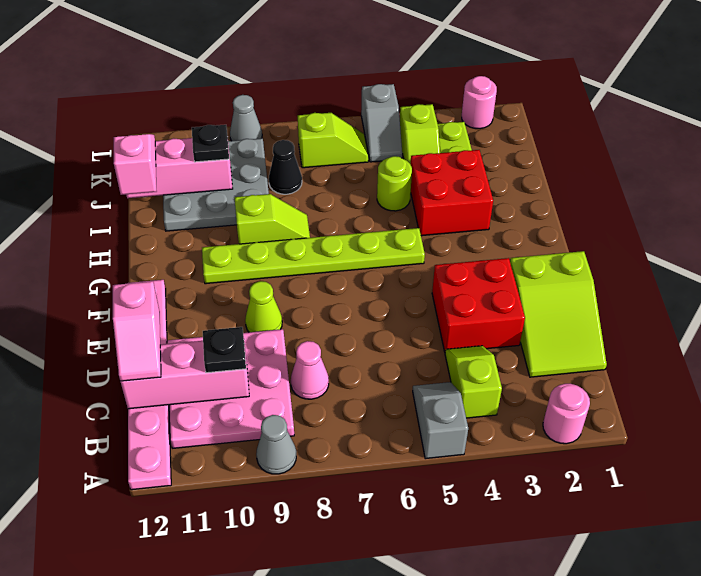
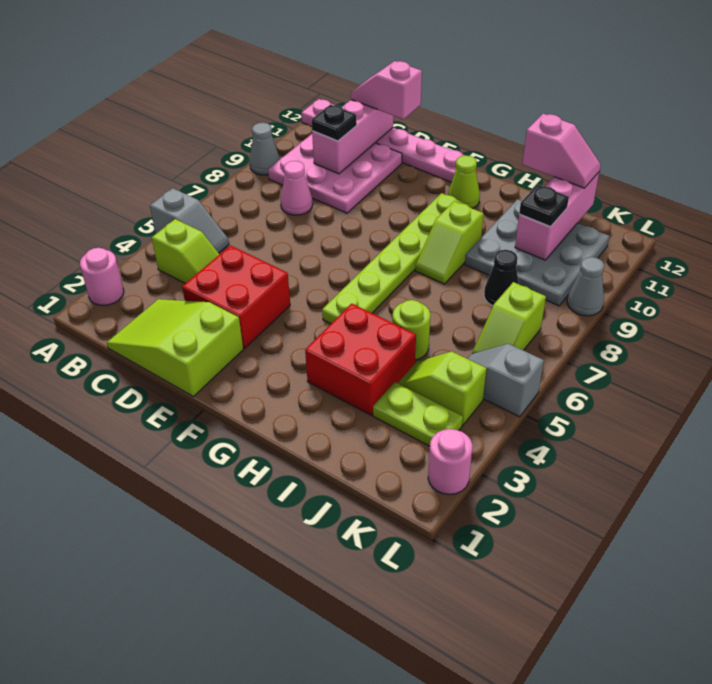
lime cone E9 level 1 -> lime cone G11 level 1

